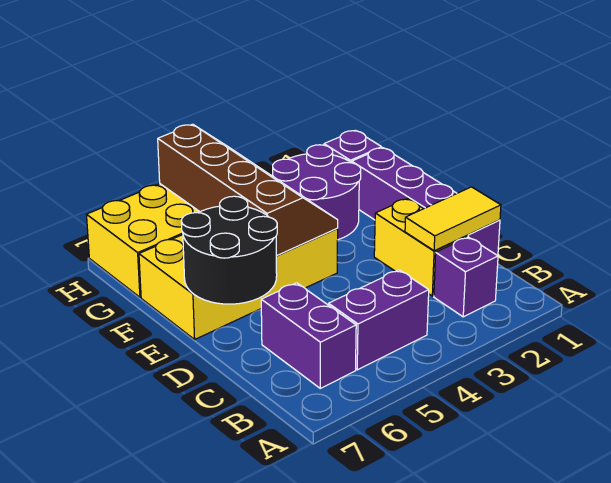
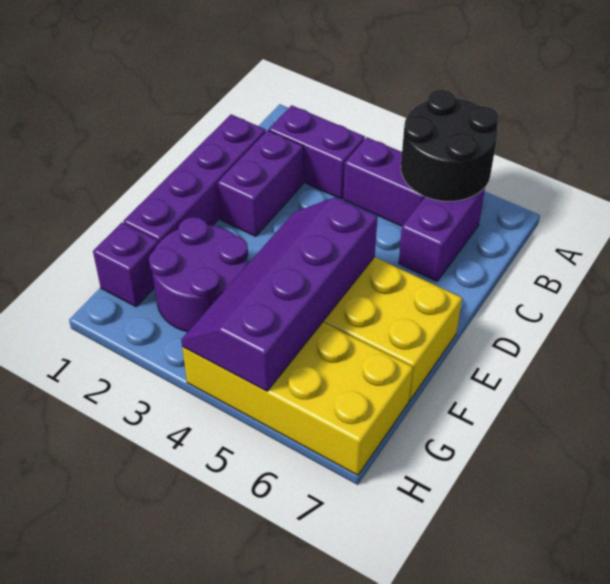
purple brick B2 level 1 -> purple brick B2:B3 level 1
yellow tile C1:C2 level 2 -> none
yellow brick C2:D2 level 1 -> purple brick C2:D2 level 1
black round brick D6:E7 level 2 -> black round brick A5:B6 level 2
brown slope E4:H5 level 2 top 5 -> purple slope E4:H5 level 2 top 5

